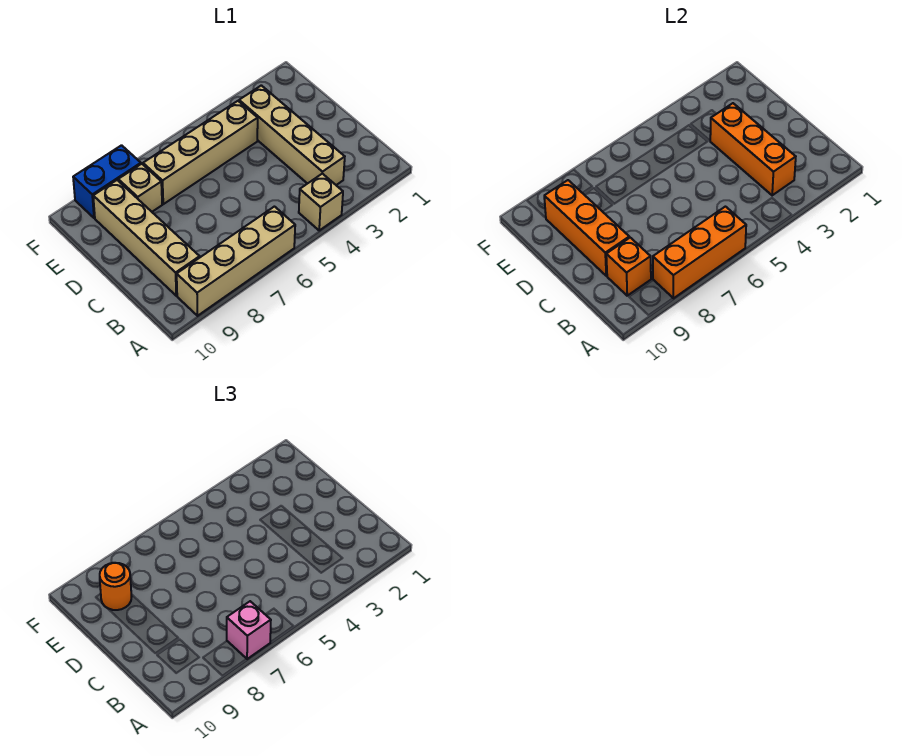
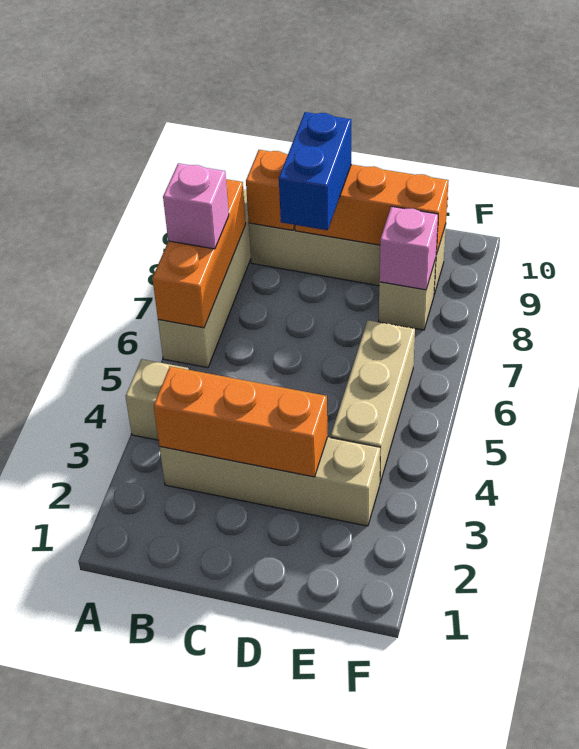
tan brick E4:E7 level 1 -> tan brick E4:E6 level 1
none -> pink brick E8 level 2
orange round brick E9 level 3 -> none
blue brick F8:F9 level 1 -> blue brick C8:C9 level 3

